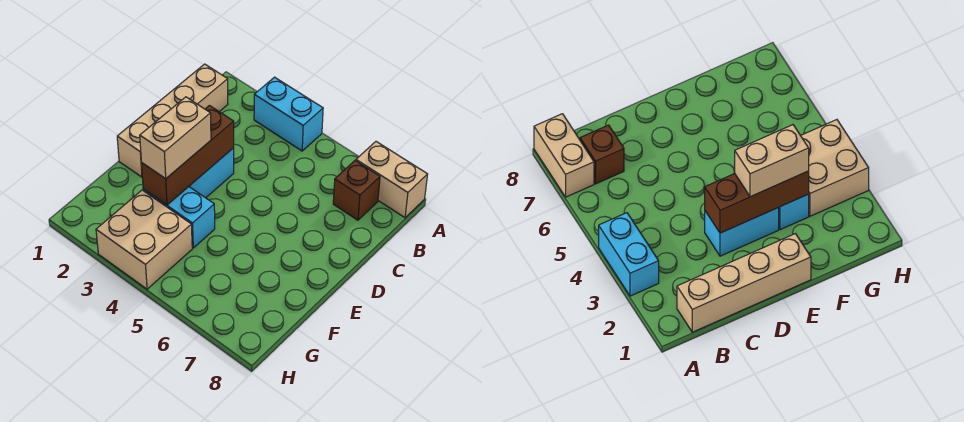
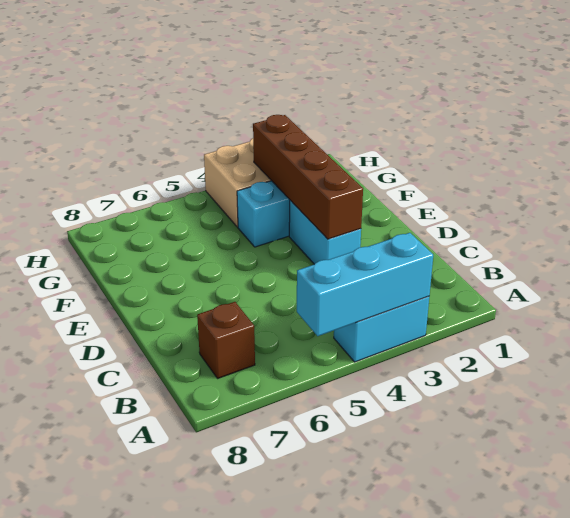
none -> cyan brick A3:A5 level 2
tan brick A7:A8 level 1 -> none
tan brick B1:E1 level 1 -> none
brown brick D3:F3 level 2 -> brown brick D3:G3 level 2
tan brick E3:F3 level 3 -> none

